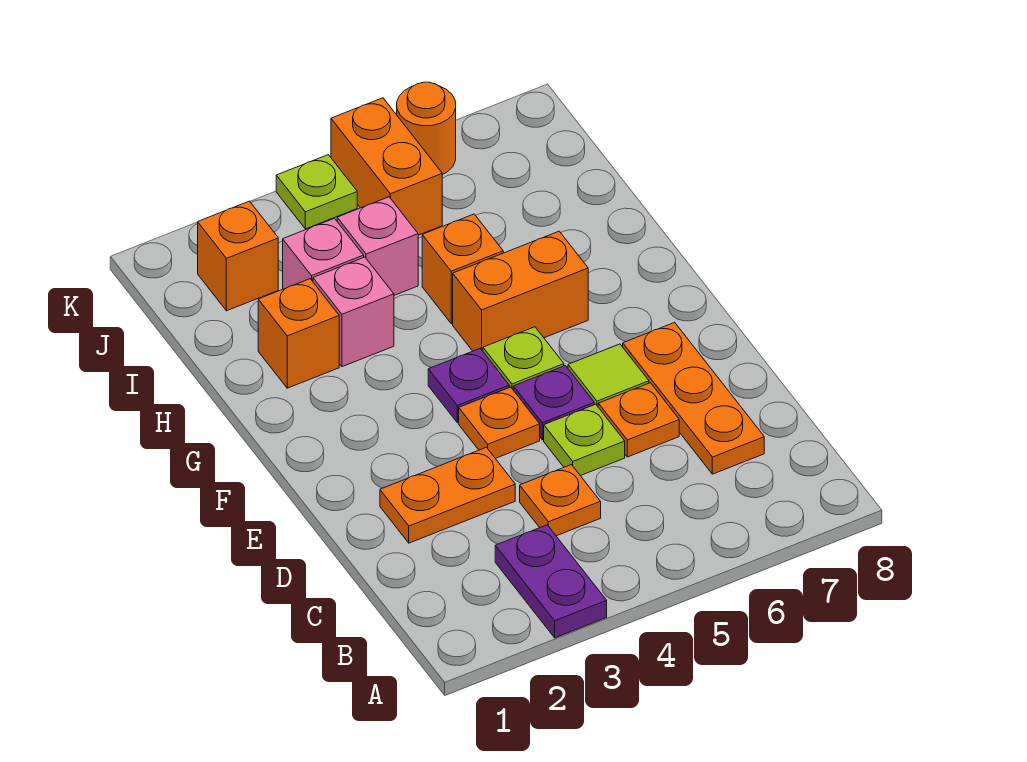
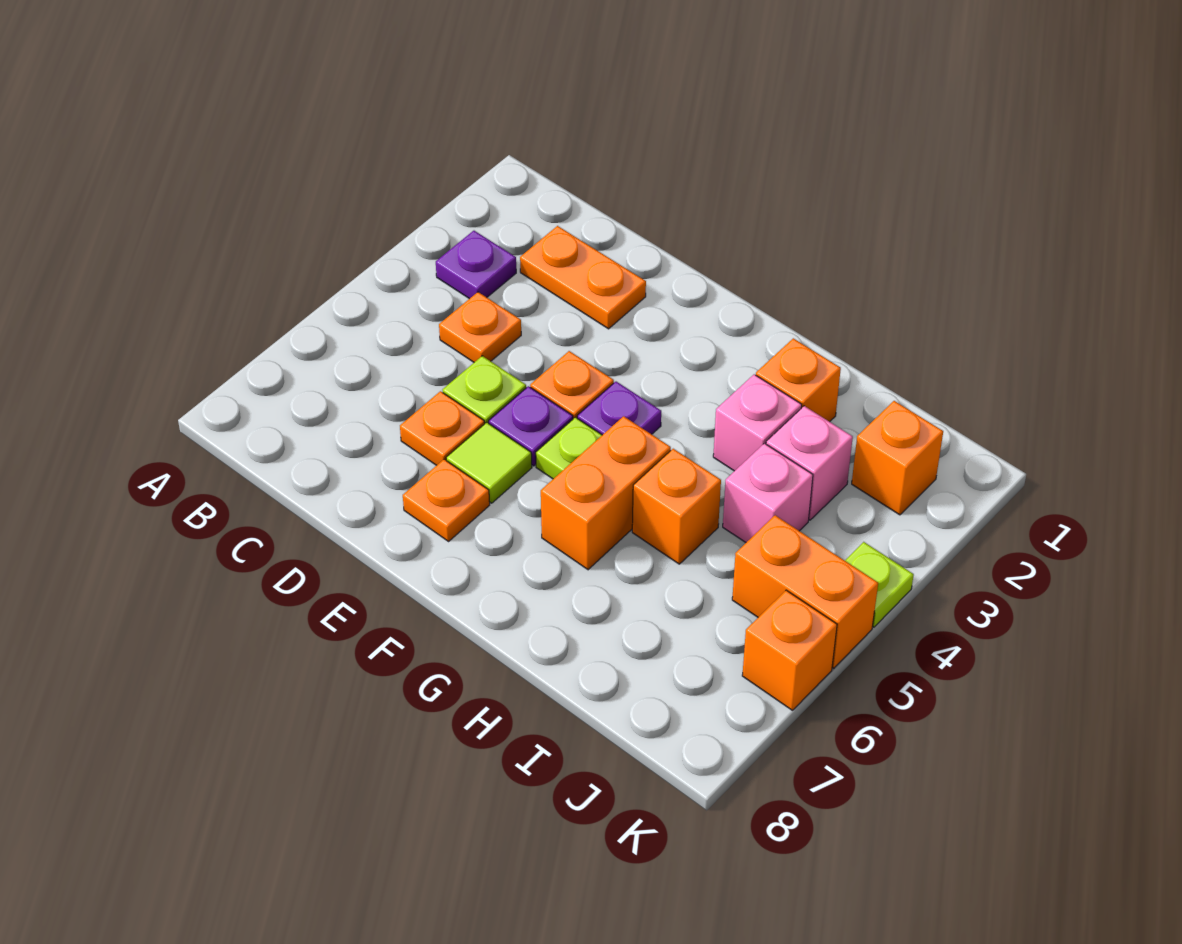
purple plate A3:B3 level 1 -> purple plate B3 level 1
orange plate C7:E7 level 1 -> orange plate E7 level 1
orange plate D2:D3 level 1 -> orange plate C2:D2 level 1
orange round brick K6 level 1 -> orange brick K6 level 1

